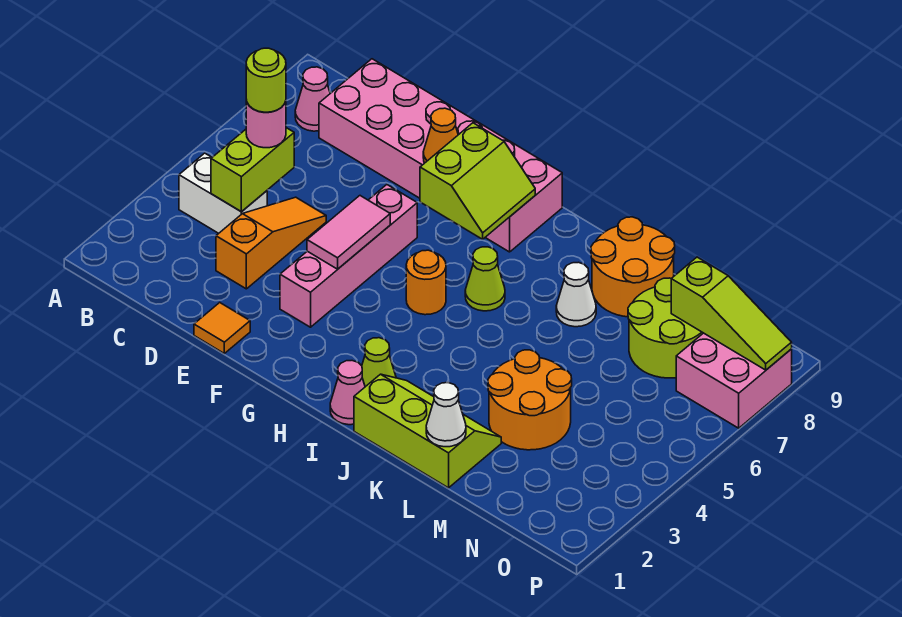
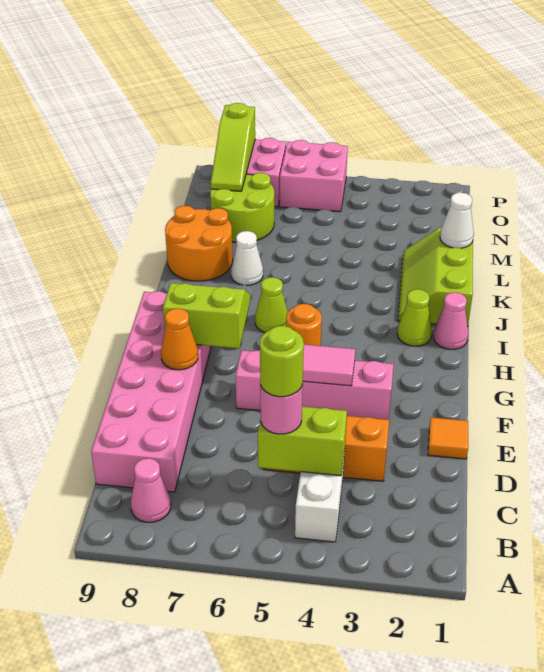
orange round brick L3:M4 level 1 -> none
lime slope N8:P8 level 2 top N -> lime slope N8:P8 level 2 top P
none -> pink brick O5:P6 level 1

